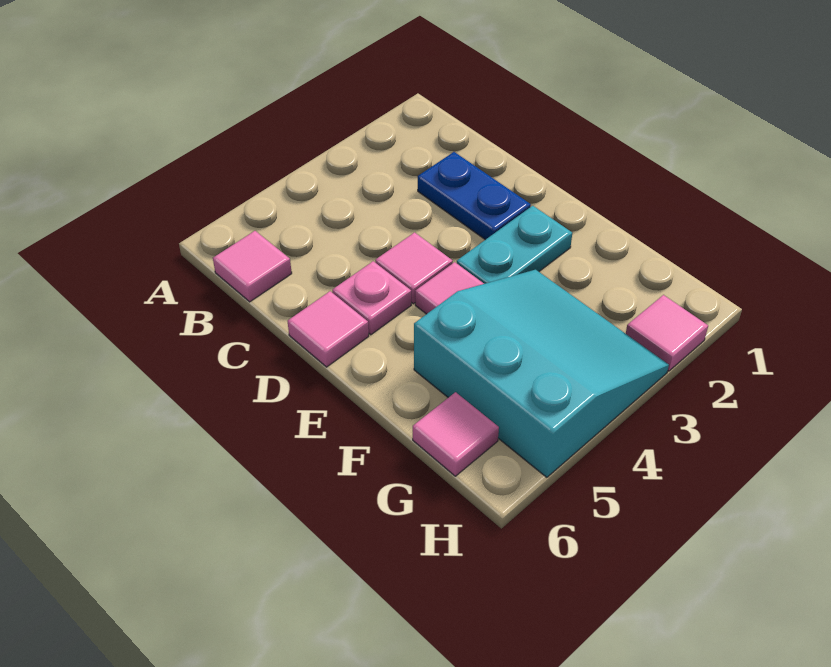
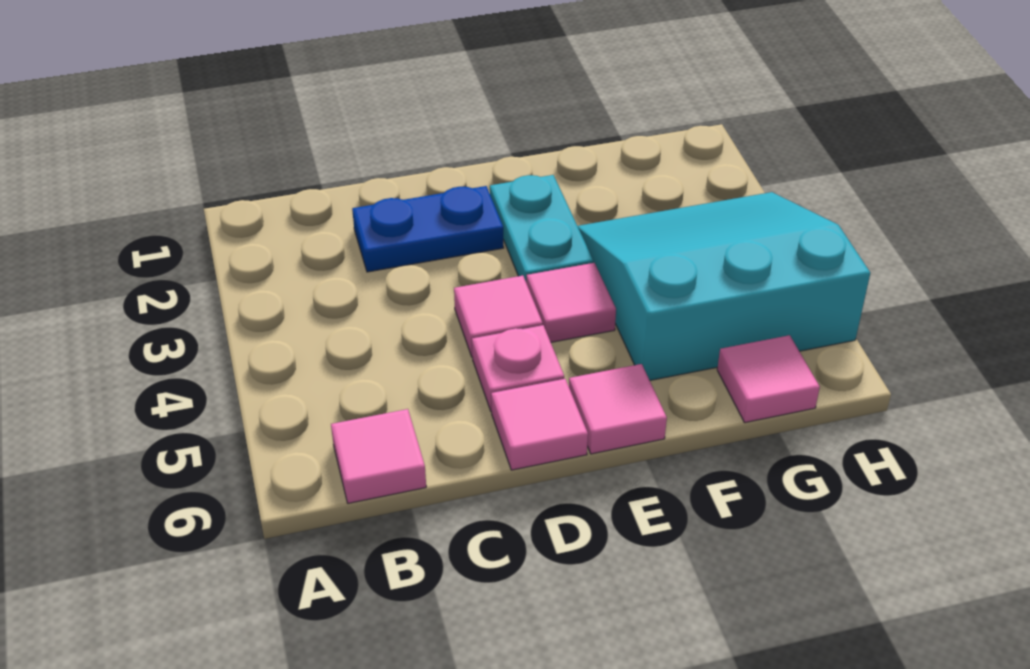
pink tile H2 level 1 -> pink tile E6 level 1

